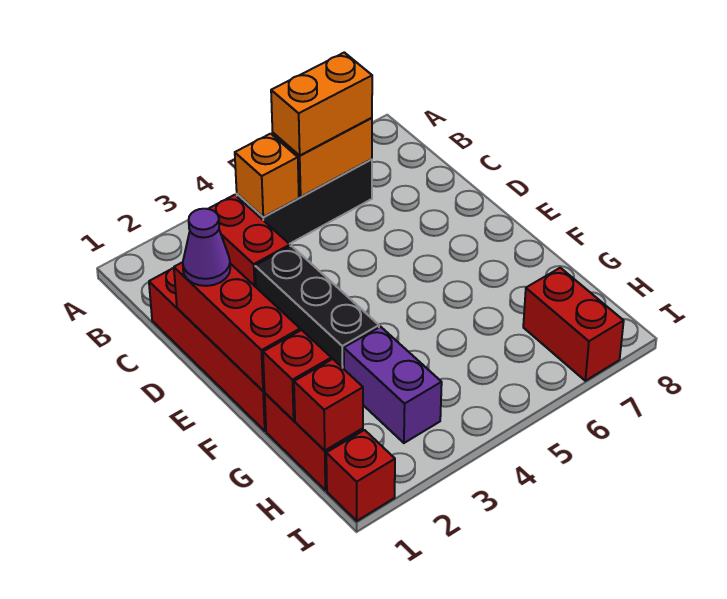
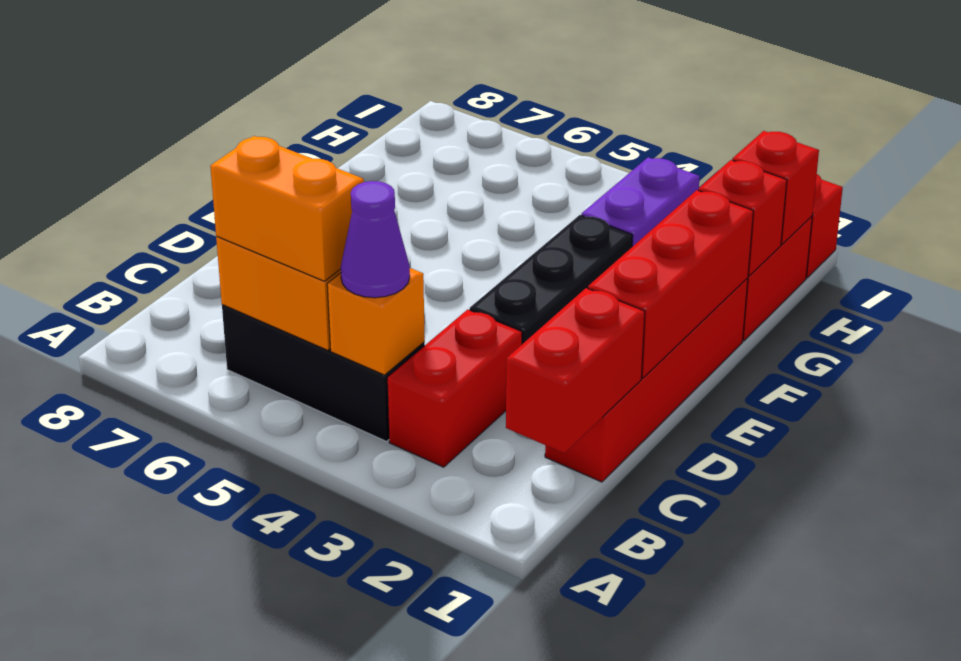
purple cone D1 level 3 -> purple cone B4 level 3
red brick H7:I7 level 1 -> red brick B1:C1 level 2

